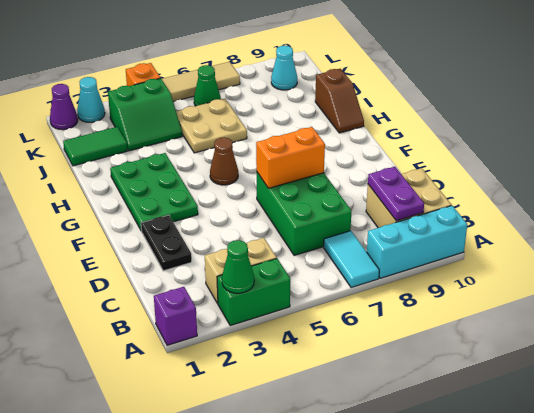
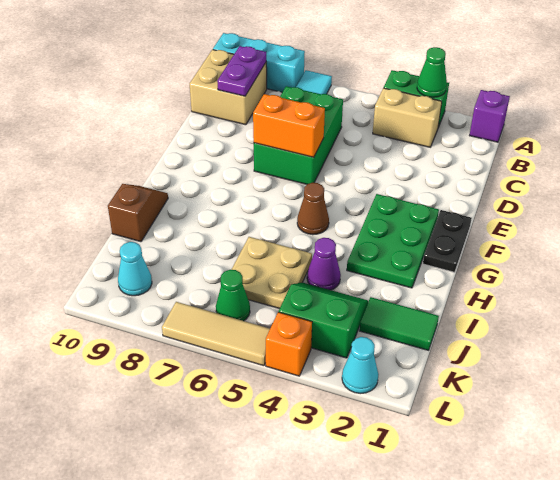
black plate D2:E2 level 1 -> black plate F1:G1 level 1
purple cone L1 level 1 -> purple cone I4 level 1

